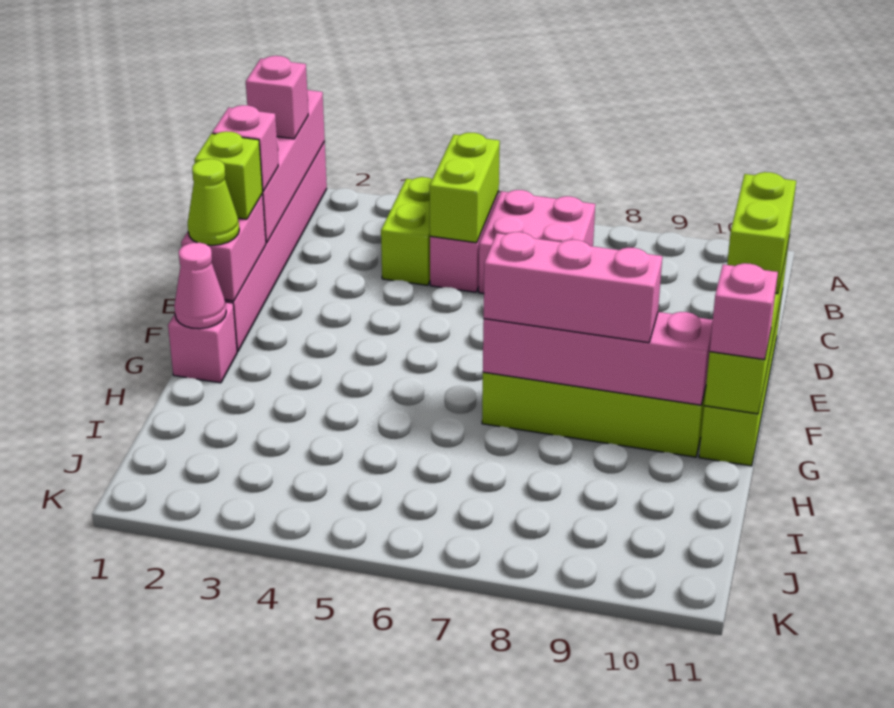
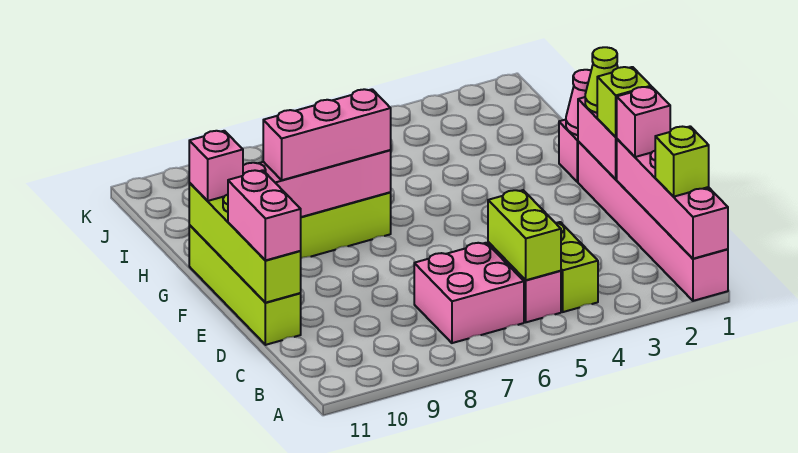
pink brick B1 level 3 -> lime brick B1 level 3
lime brick D11:E11 level 3 -> pink brick D11:E11 level 3

